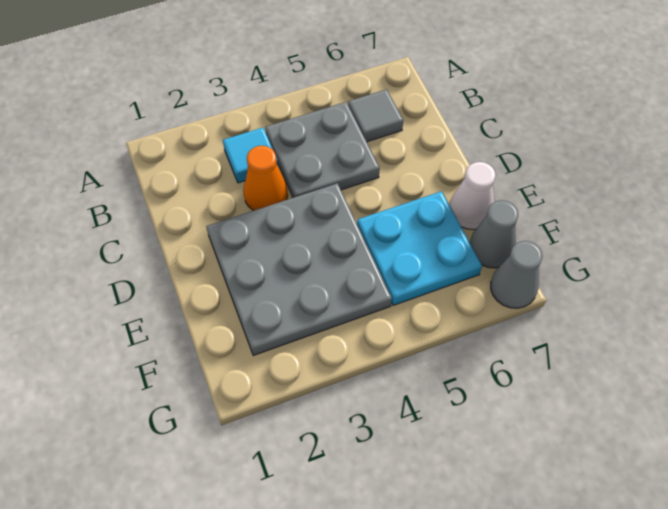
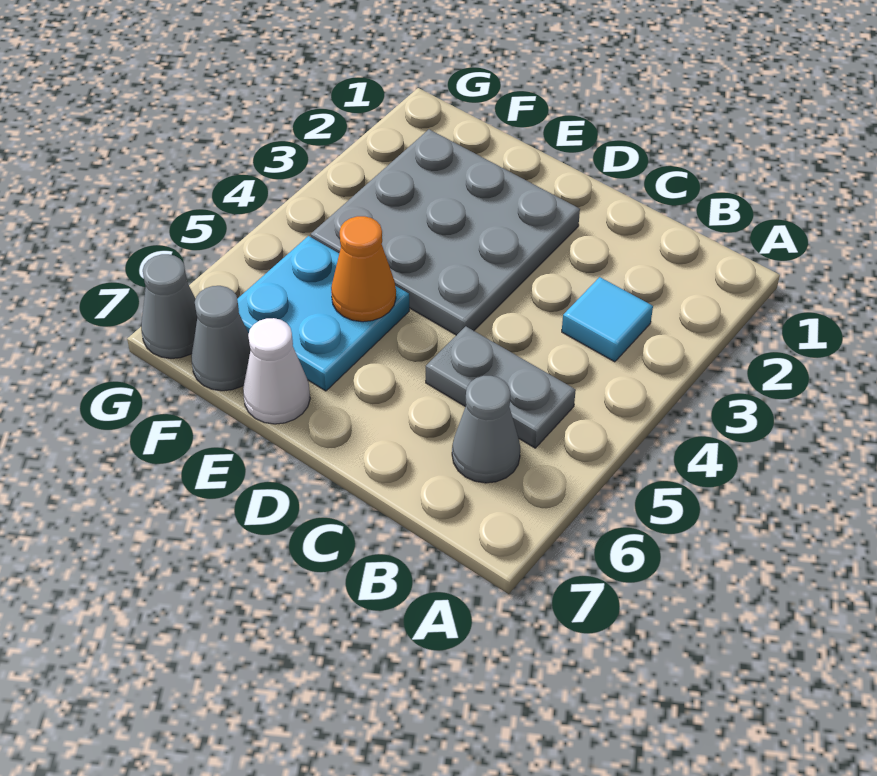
grey plate B4:C5 level 1 -> grey plate B5:C5 level 1
grey tile B6 level 1 -> grey cone B6 level 1
orange cone C3 level 1 -> orange cone E5 level 2

